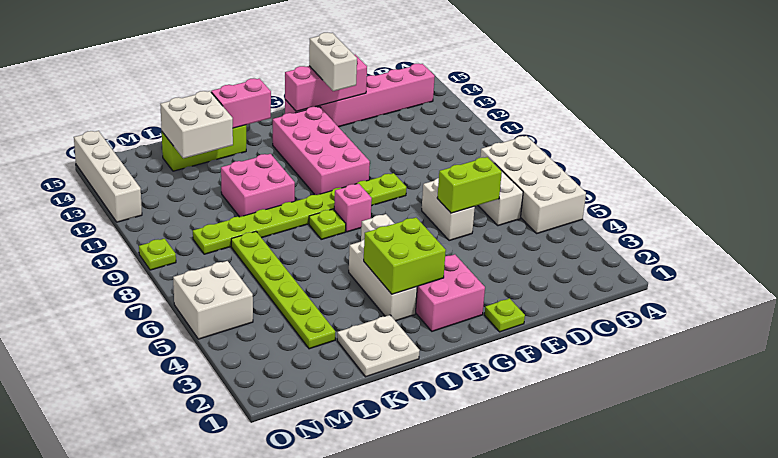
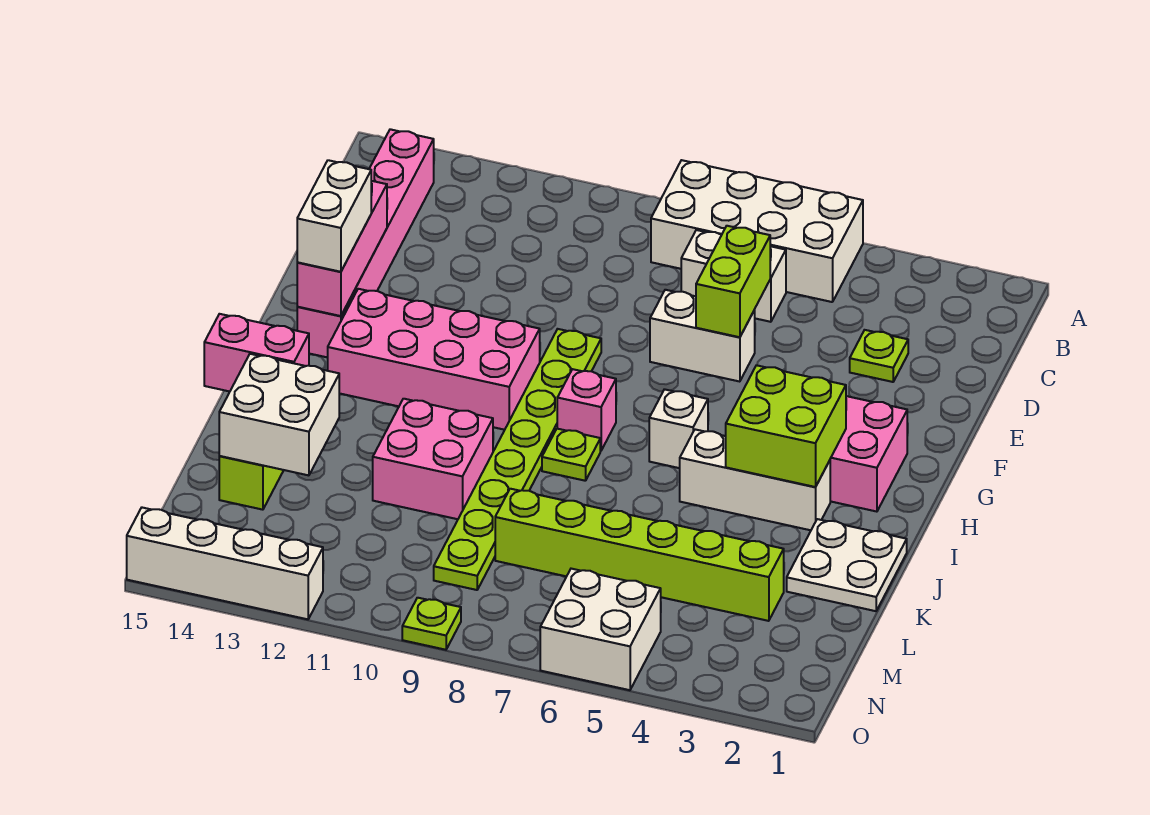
lime plate F1 level 1 -> lime plate D3 level 1
white brick F13:F14 level 3 -> white brick F14:G14 level 3
pink brick I14:J14 level 2 -> pink brick J14:J15 level 2
lime plate L3:L8 level 1 -> lime brick L3:L8 level 1

